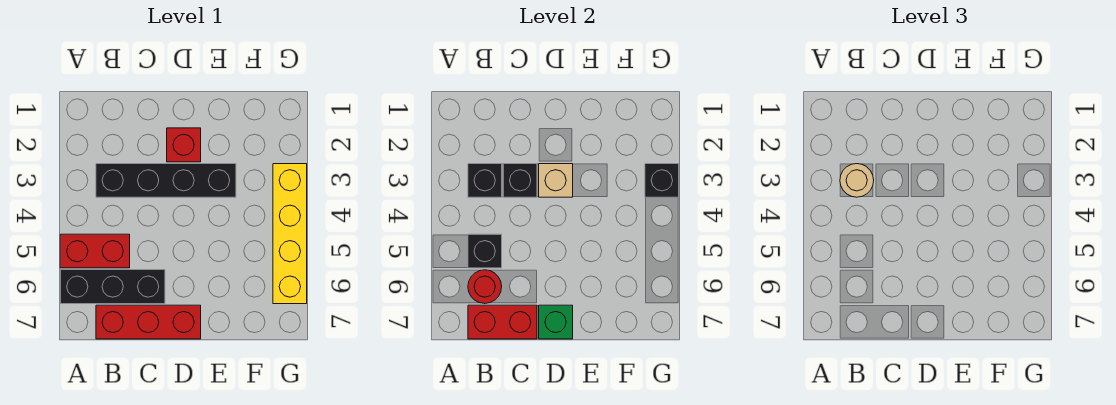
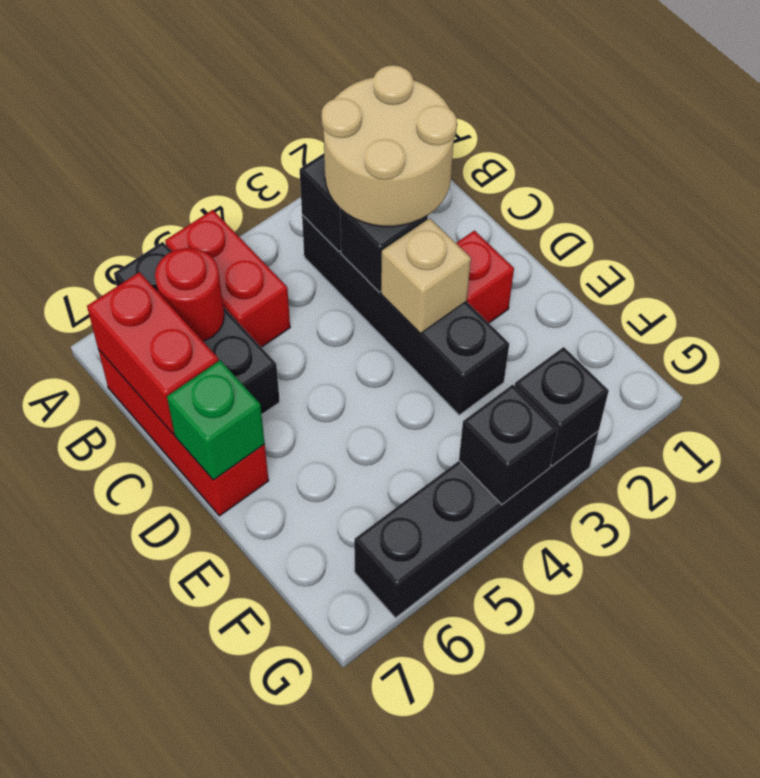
tan round brick B3 level 3 -> tan round brick B2:C3 level 3
black brick B5 level 2 -> black brick G4 level 2
yellow brick G3:G6 level 1 -> black brick G3:G6 level 1

